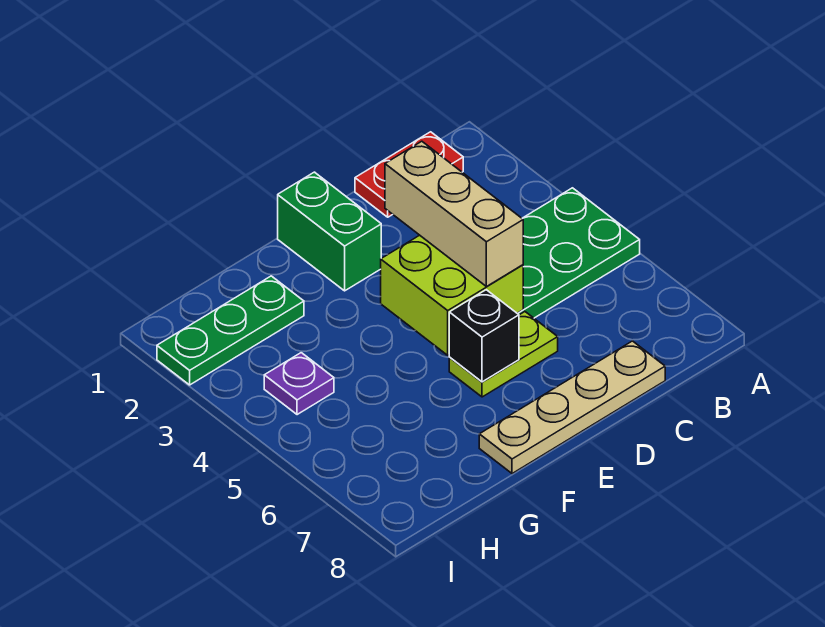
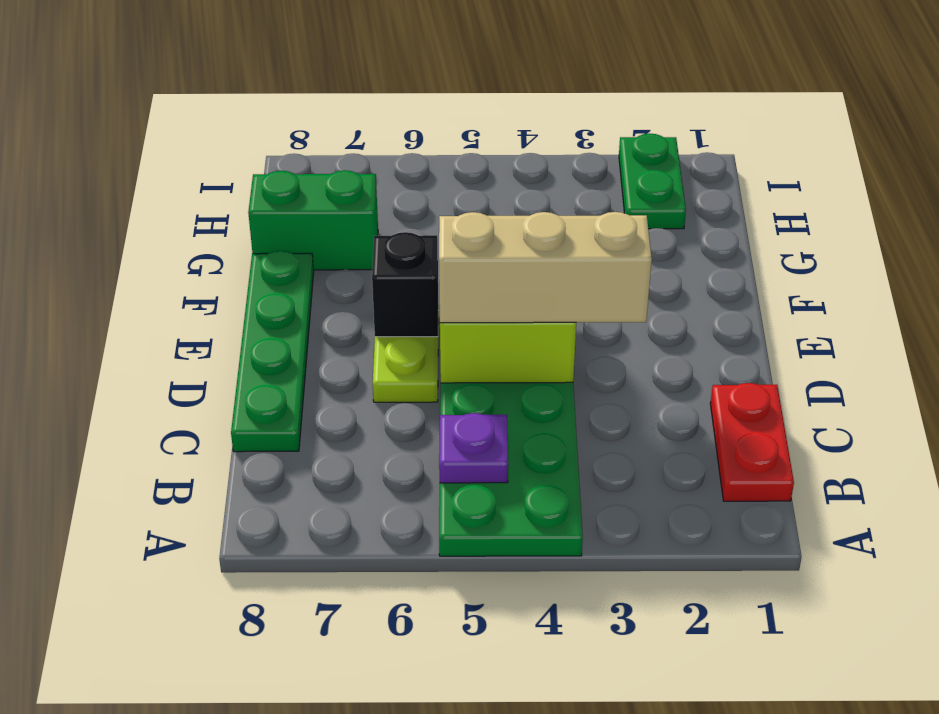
tan plate C8:F8 level 1 -> green plate C8:F8 level 1
green brick E1:E2 level 1 -> green brick G7:G8 level 1
green plate G2:I2 level 1 -> green plate H2:I2 level 1
purple plate H4 level 1 -> purple plate B5 level 2

